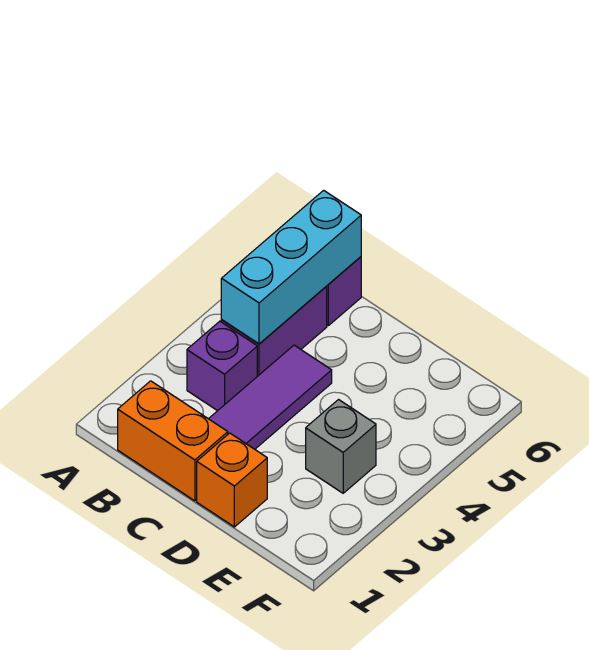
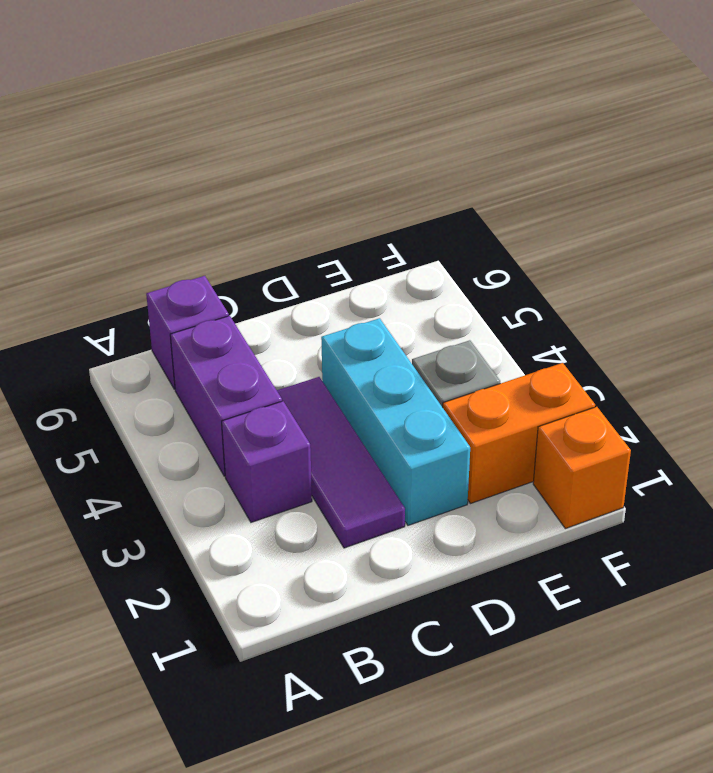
orange brick B1:C1 level 1 -> orange brick E2:F2 level 1
cyan brick B4:B6 level 2 -> cyan brick D2:D4 level 1
orange brick D1 level 1 -> orange brick F1 level 1

